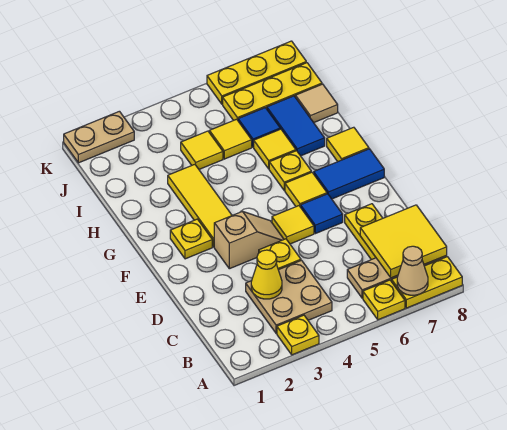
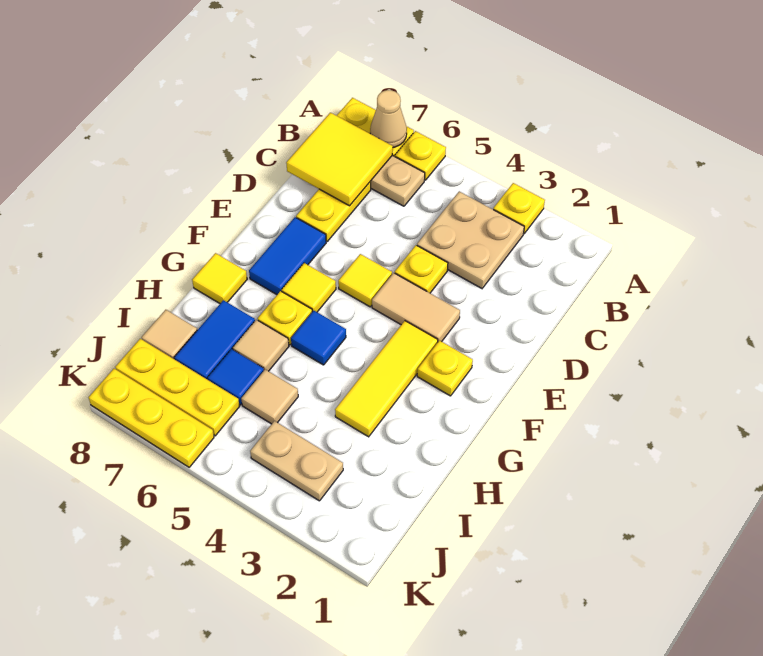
yellow cone C3 level 2 -> none
tan slope E3:E4 level 1 top 3 -> tan tile E3:E4 level 1
blue tile E6 level 1 -> blue tile G5 level 1
blue tile F7:F8 level 1 -> blue tile E7:F7 level 1
yellow tile H6 level 1 -> tan tile H6 level 1
yellow tile I4 level 1 -> none
yellow tile I5 level 1 -> tan tile I5 level 1
tan plate K1:K2 level 1 -> tan plate J3:J4 level 1

